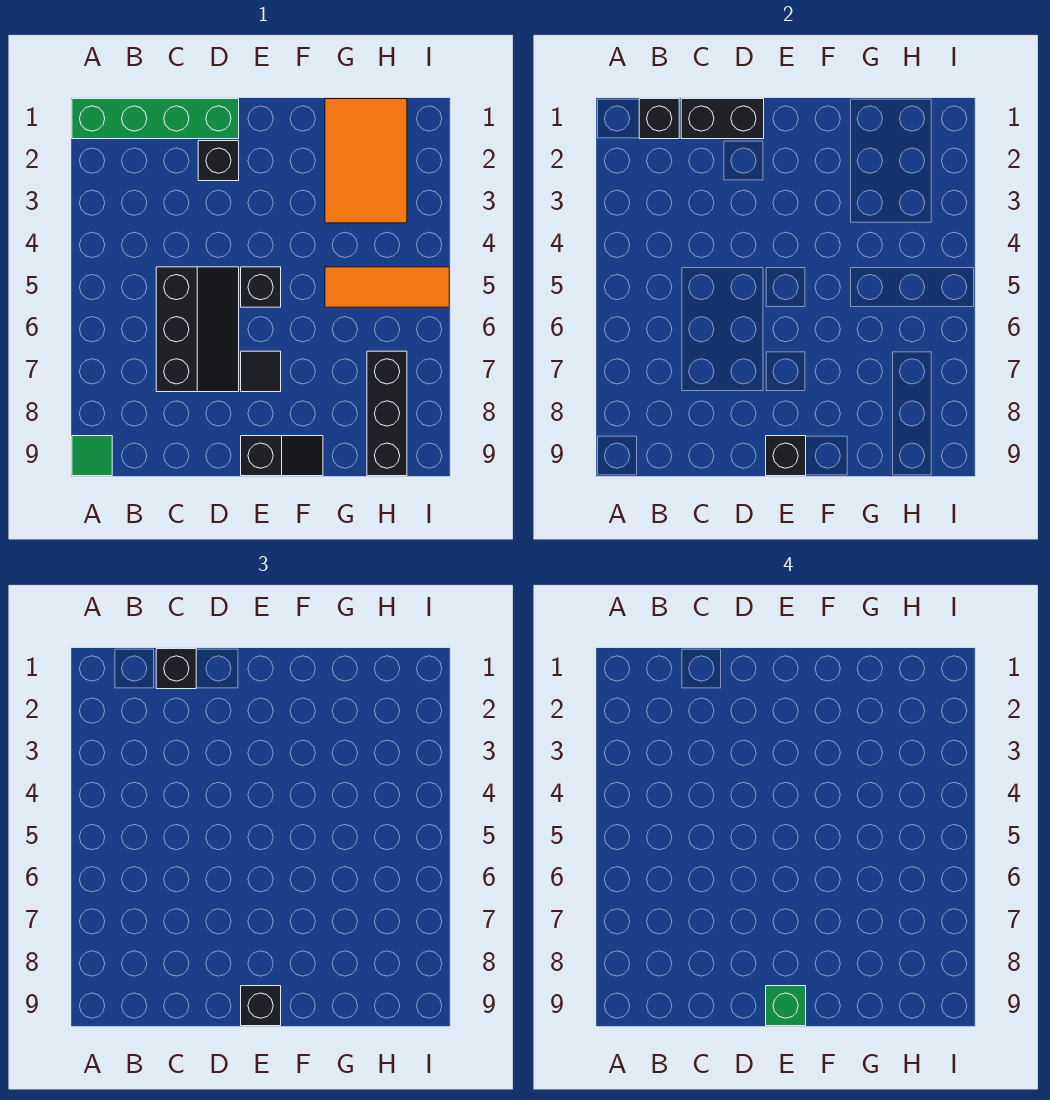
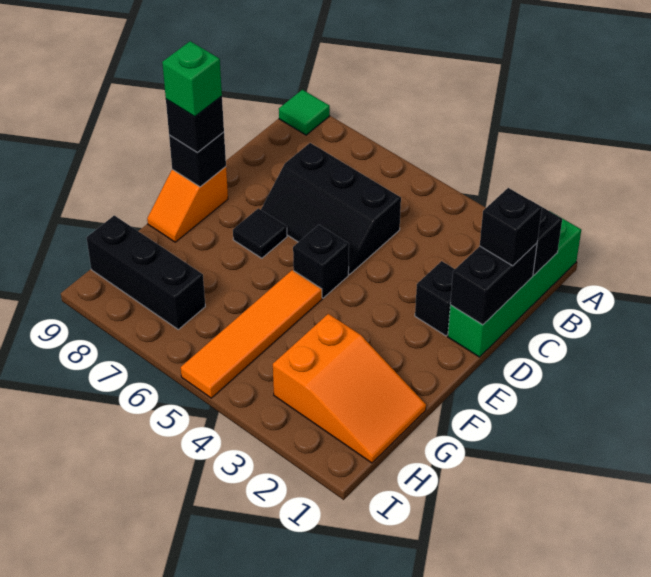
black slope E9:F9 level 1 top E -> orange slope E9:F9 level 1 top E
orange tile G1:H3 level 1 -> orange slope G1:H3 level 1 top 3
orange tile G5:I5 level 1 -> orange tile F5:I5 level 1

